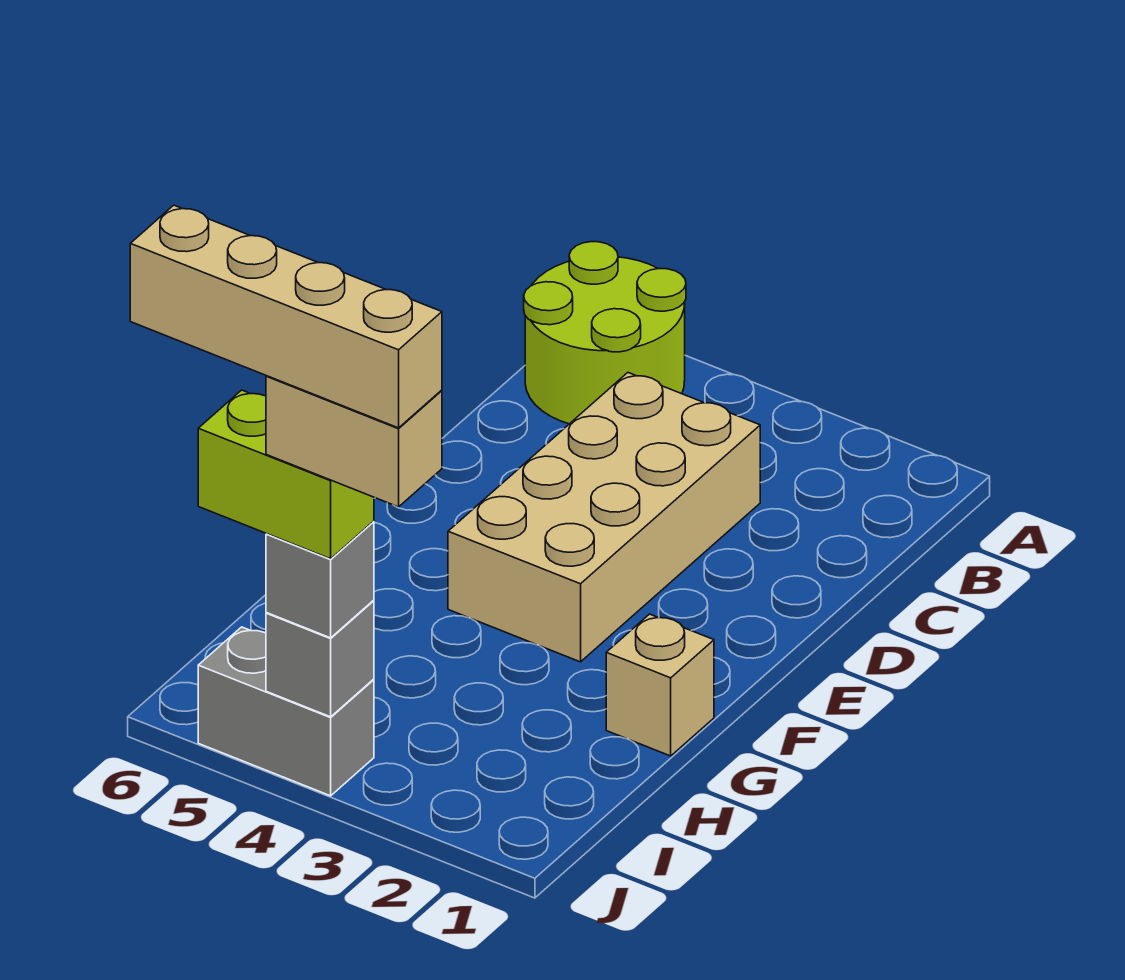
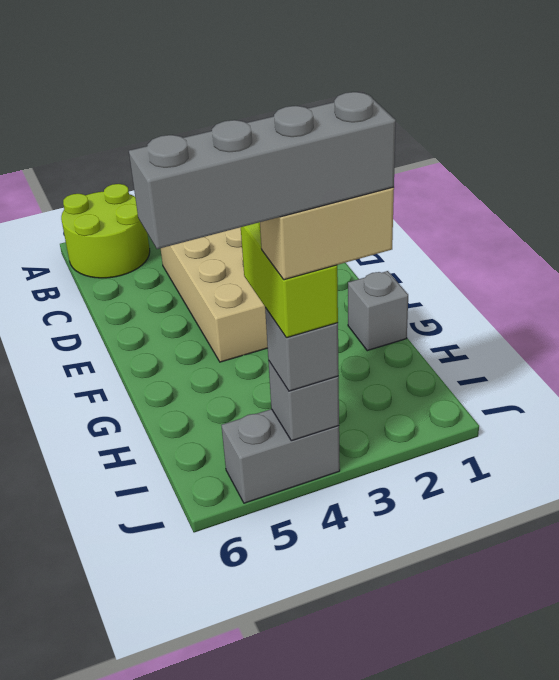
tan brick G1 level 1 -> grey brick G1 level 1
tan brick J3:J6 level 6 -> grey brick J3:J6 level 6
lime brick J4:J5 level 4 -> lime brick I4:J4 level 4

